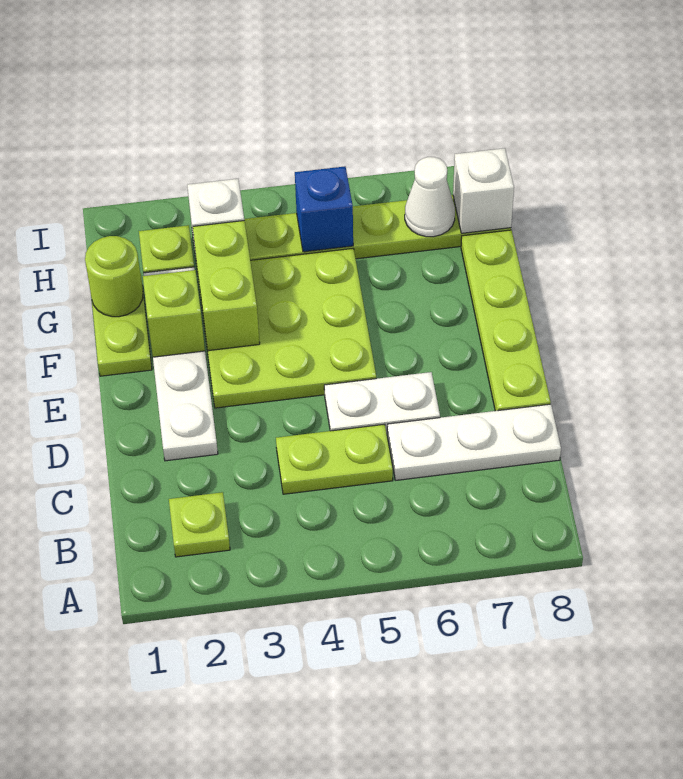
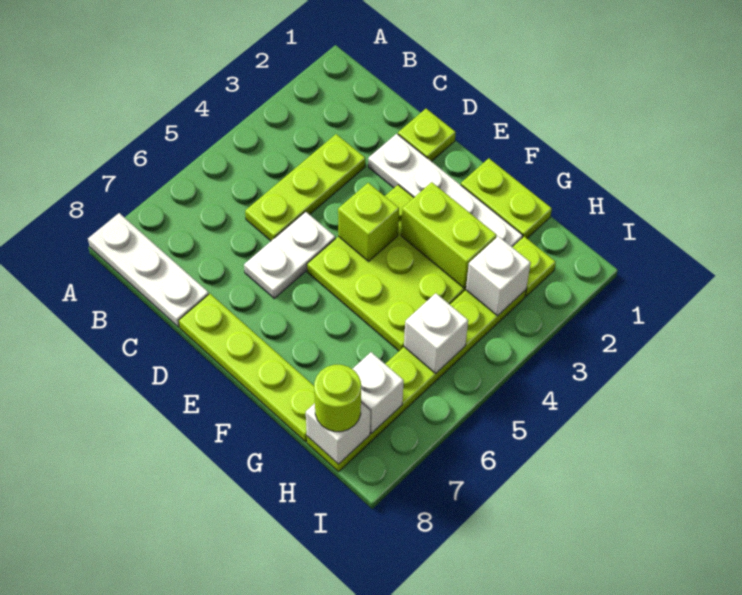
lime plate B2 level 1 -> lime plate D1 level 1
lime plate C4:C5 level 1 -> lime plate C3:C5 level 1
white plate C6:C8 level 1 -> white plate A8:C8 level 1
lime brick F2 level 2 -> lime brick E4 level 2
lime round brick G1 level 2 -> lime round brick H8 level 3
blue brick H5 level 2 -> white brick H5 level 2
white cone H7 level 2 -> white brick H7 level 2

